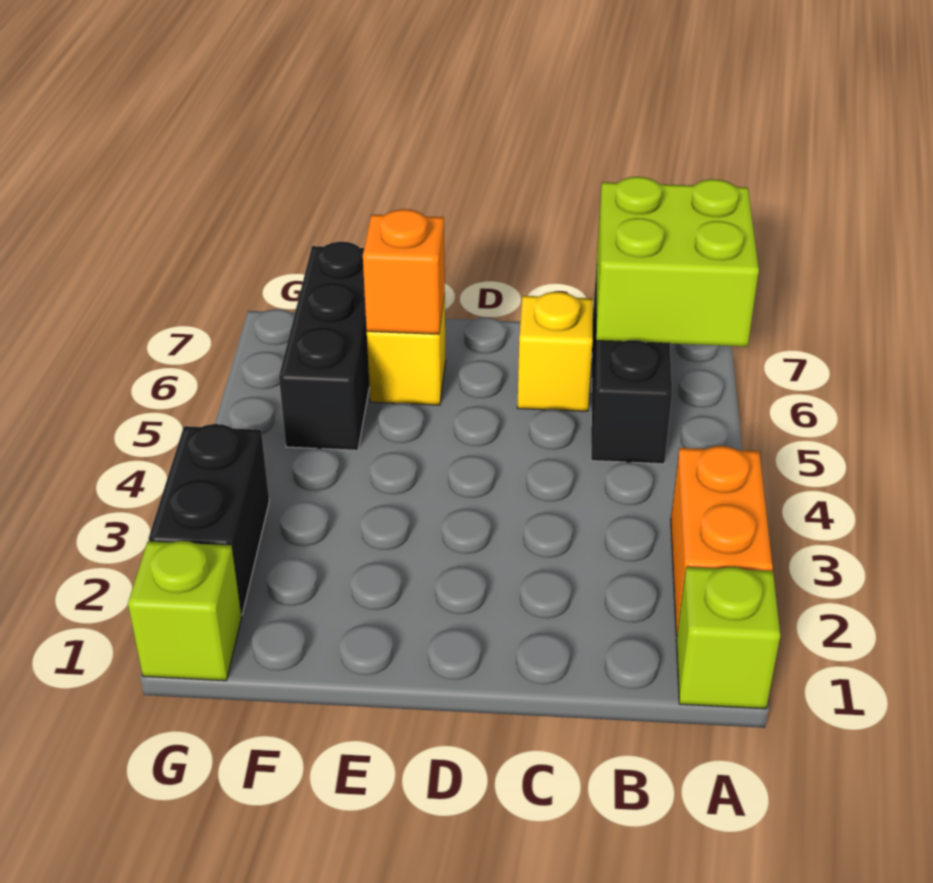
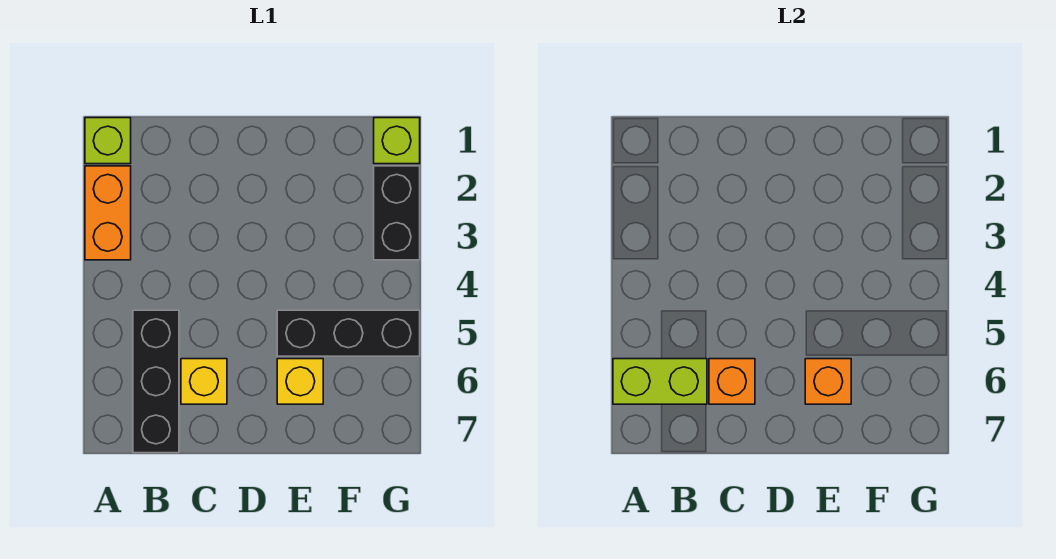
lime brick A6:B7 level 2 -> lime brick A6:B6 level 2
none -> orange brick C6 level 2
black brick F5:F7 level 1 -> black brick E5:G5 level 1

